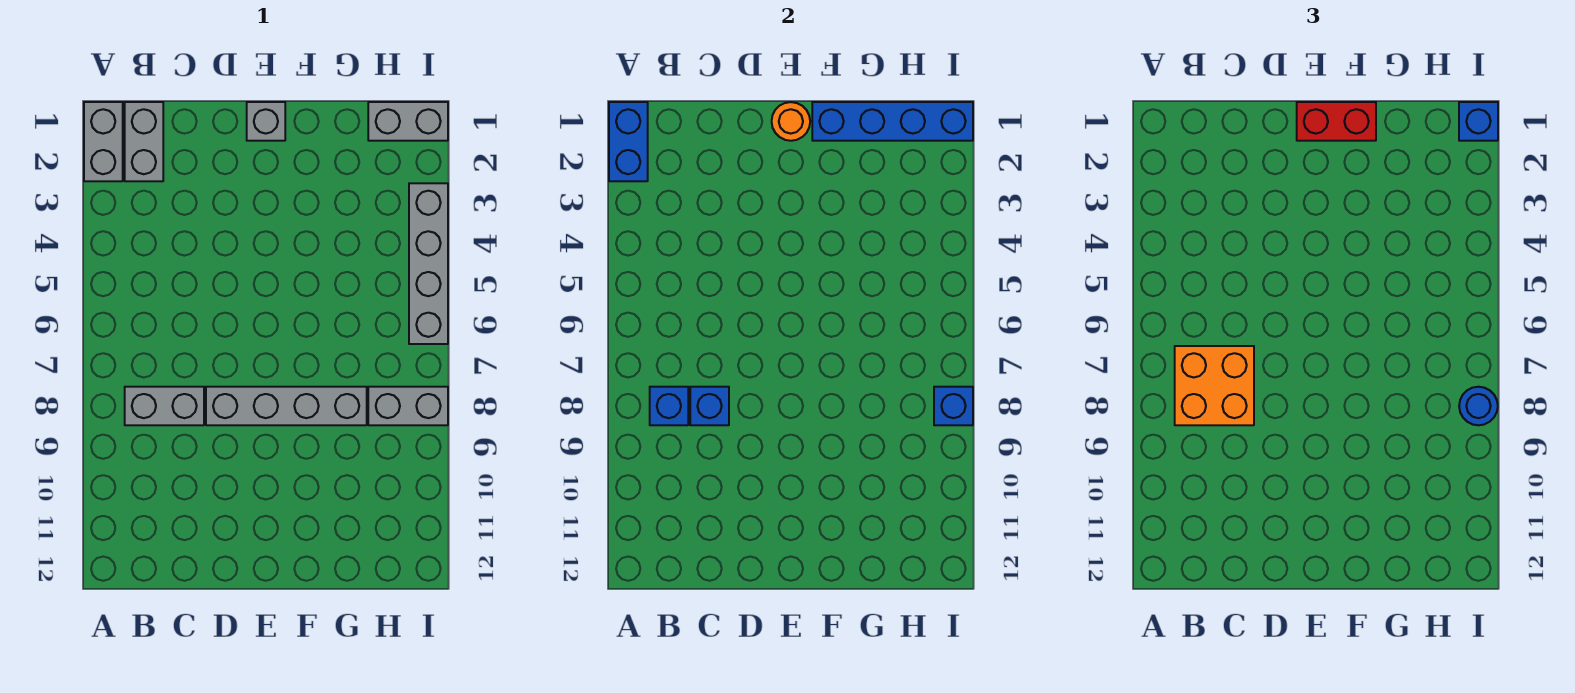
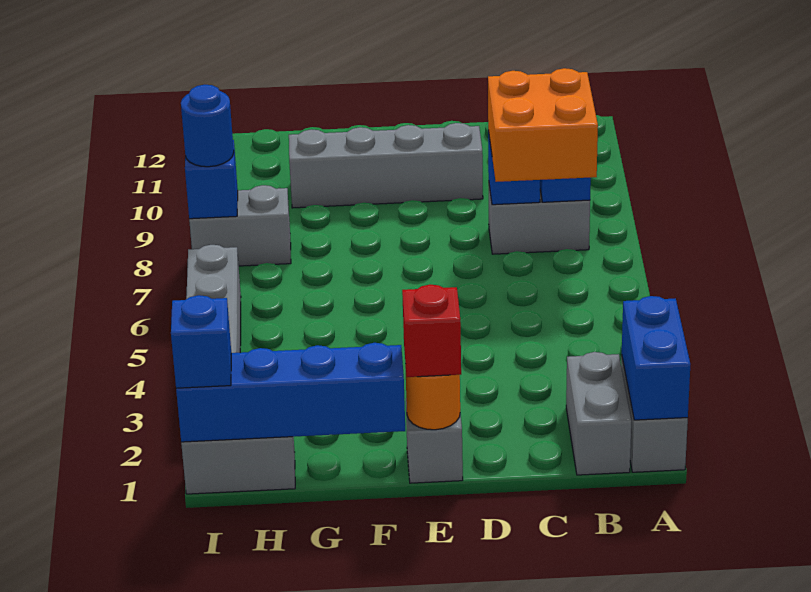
grey brick D8:G8 level 1 -> grey brick D10:G10 level 1
red brick E1:F1 level 3 -> red brick E1 level 3

